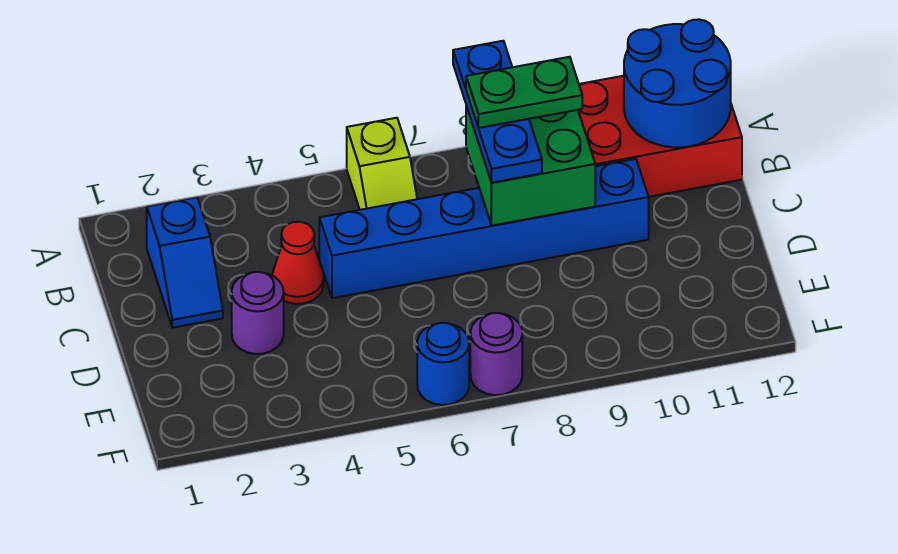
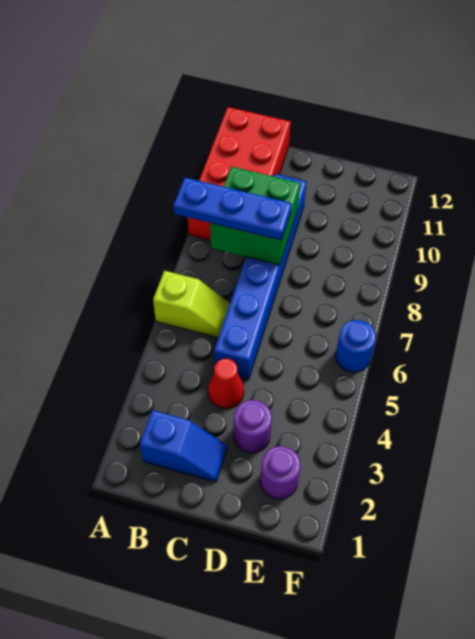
blue round brick A11:B12 level 2 -> none
green plate B8:B9 level 4 -> none
purple round brick F7 level 1 -> purple round brick E2 level 1

